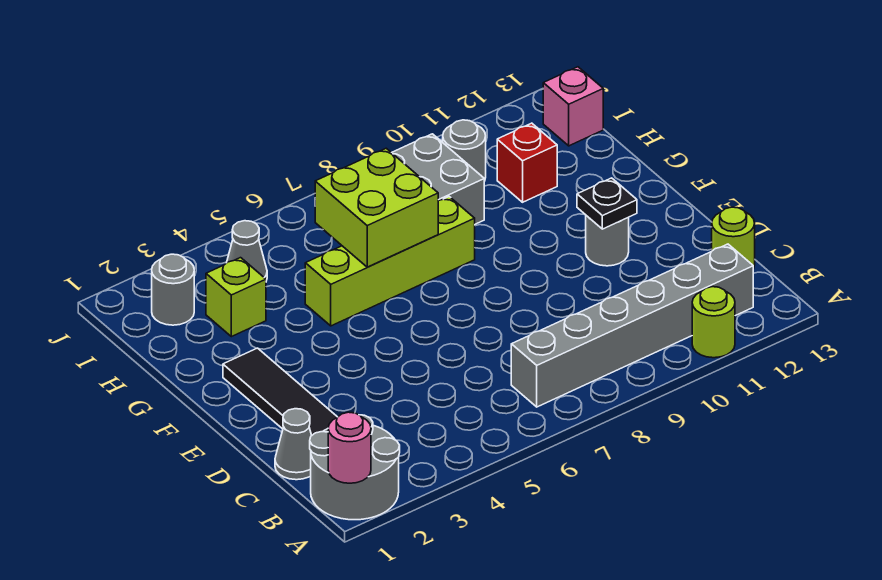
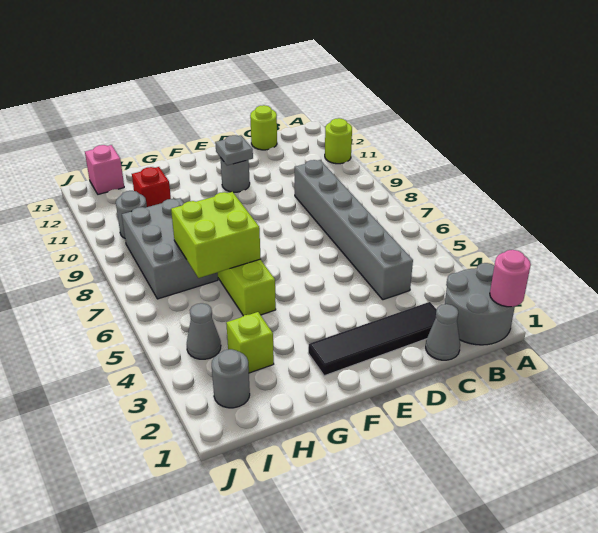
grey brick B7:B12 level 1 -> grey brick C4:C9 level 1
black plate E11 level 2 -> grey plate E11 level 2

